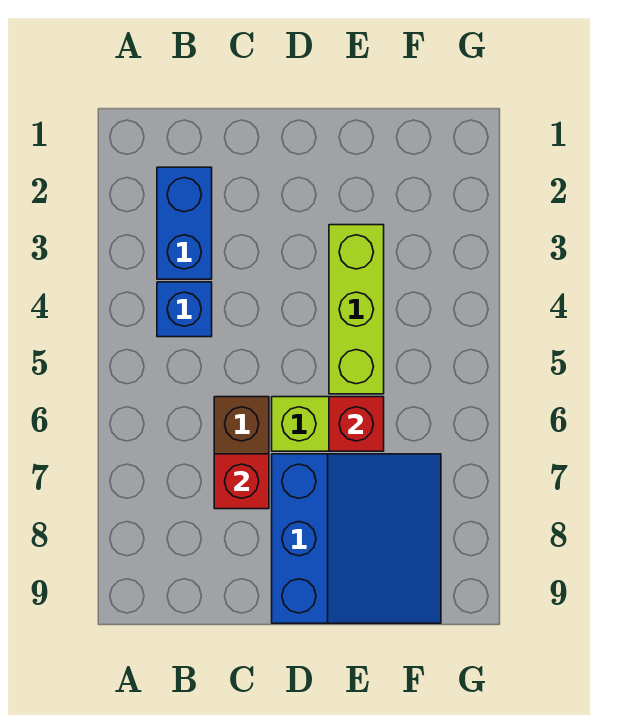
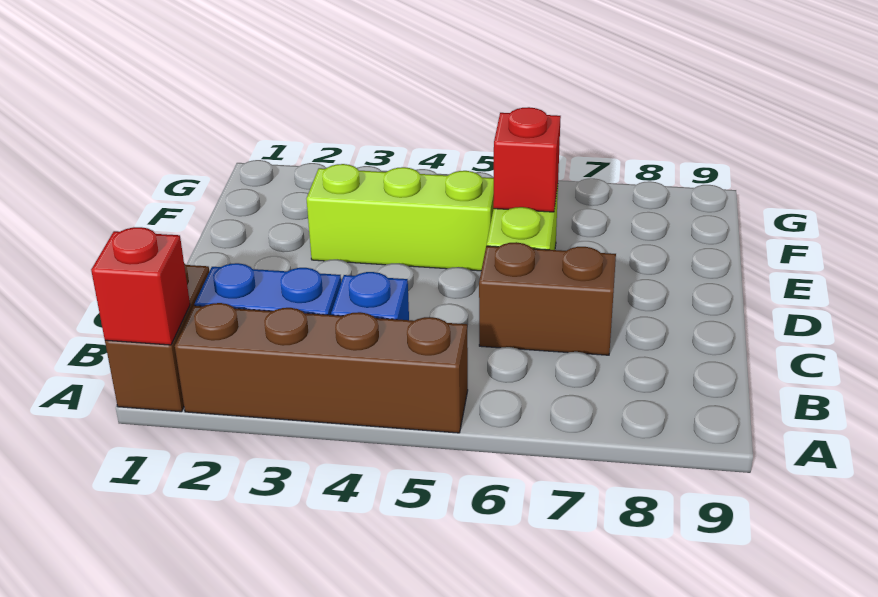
none -> brown brick A1:B1 level 1
none -> brown brick A2:A5 level 1
red brick C7 level 2 -> red brick A1 level 2
blue slope D7:F9 level 1 top D -> none

